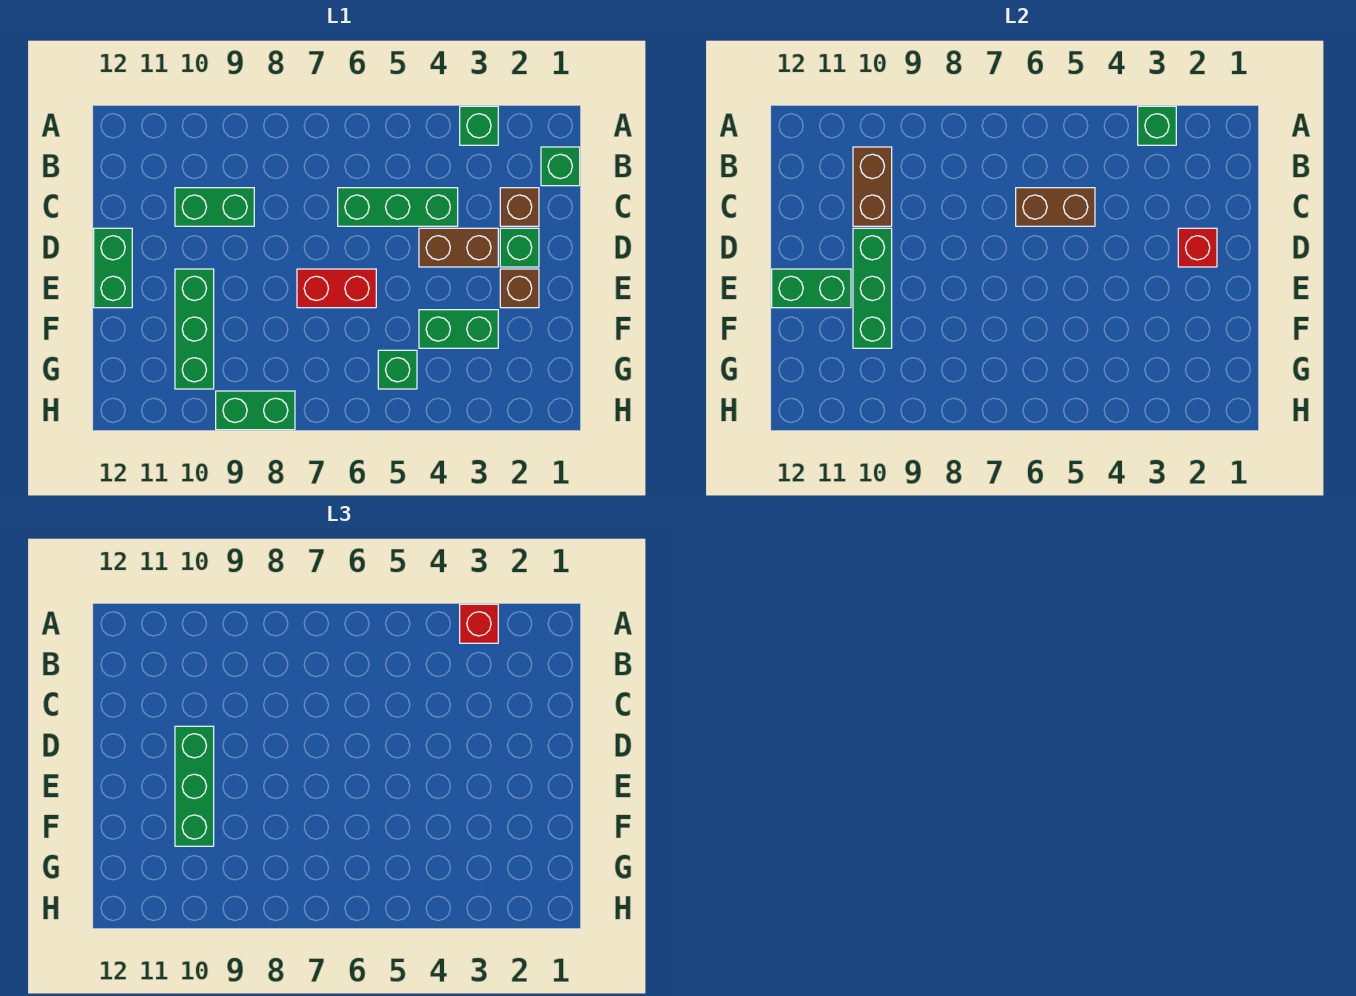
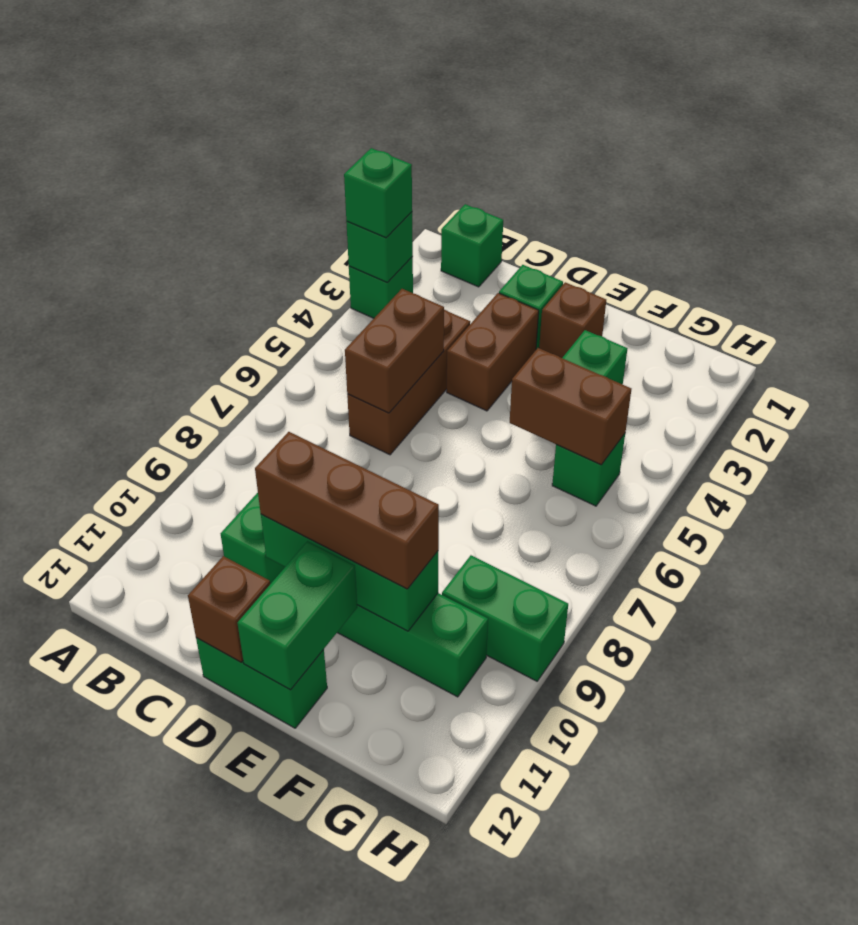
red brick A3 level 3 -> green brick A3 level 3
brown brick B10:C10 level 2 -> brown brick F5:G5 level 2
brown brick C2 level 1 -> brown brick D12 level 2
green brick C4:C6 level 1 -> brown brick C4:C6 level 1
red brick D2 level 2 -> none
green brick D10:F10 level 3 -> brown brick D10:F10 level 3
red brick E6:E7 level 1 -> none
green brick H8:H9 level 1 -> green brick G9:H9 level 1

